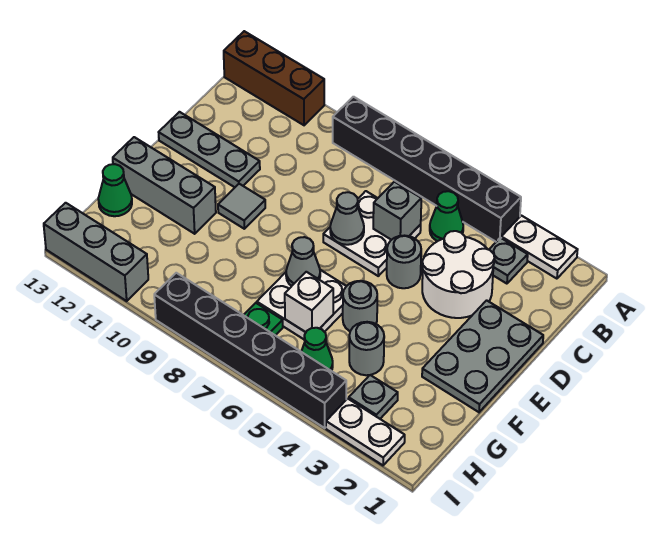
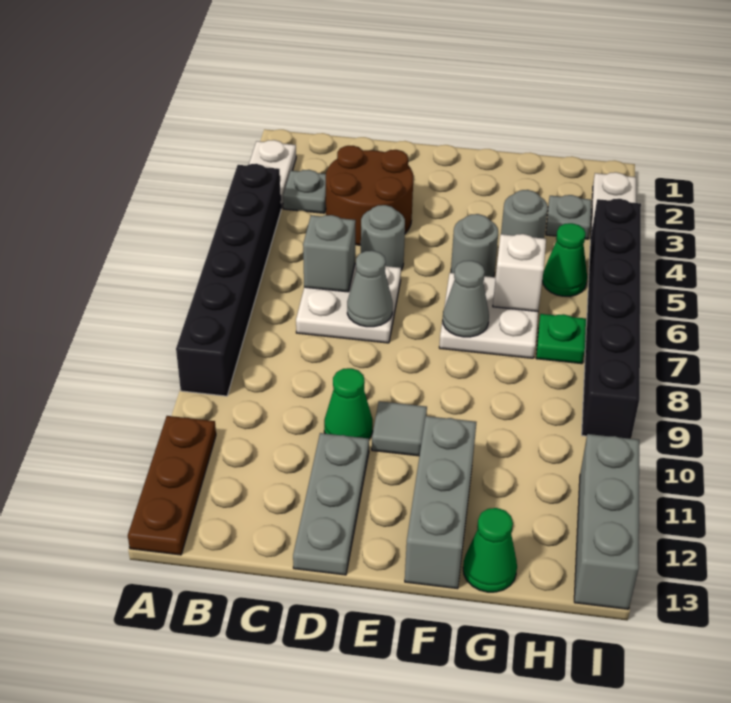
brown brick A11:A13 level 1 -> brown plate A11:A13 level 1
green cone B5 level 1 -> green cone D10 level 1
white round brick C3:D4 level 1 -> brown round brick C3:D4 level 1
grey plate D1:F2 level 1 -> none

